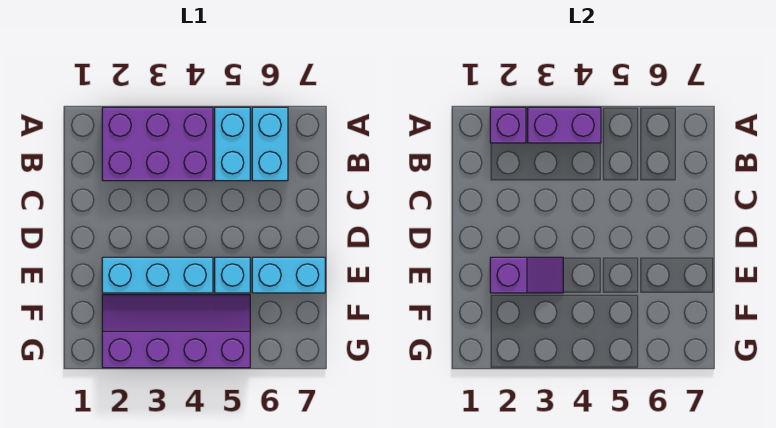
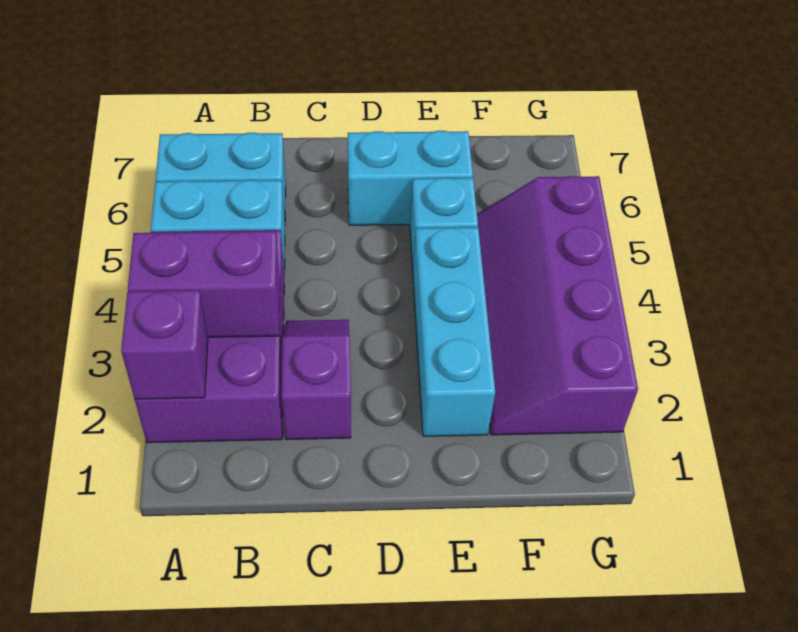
purple brick A3:A4 level 2 -> purple brick A3:B3 level 2
purple slope E2:E3 level 2 top 2 -> purple slope C2:C3 level 1 top 2
cyan brick E6:E7 level 1 -> cyan brick D6:E6 level 1

